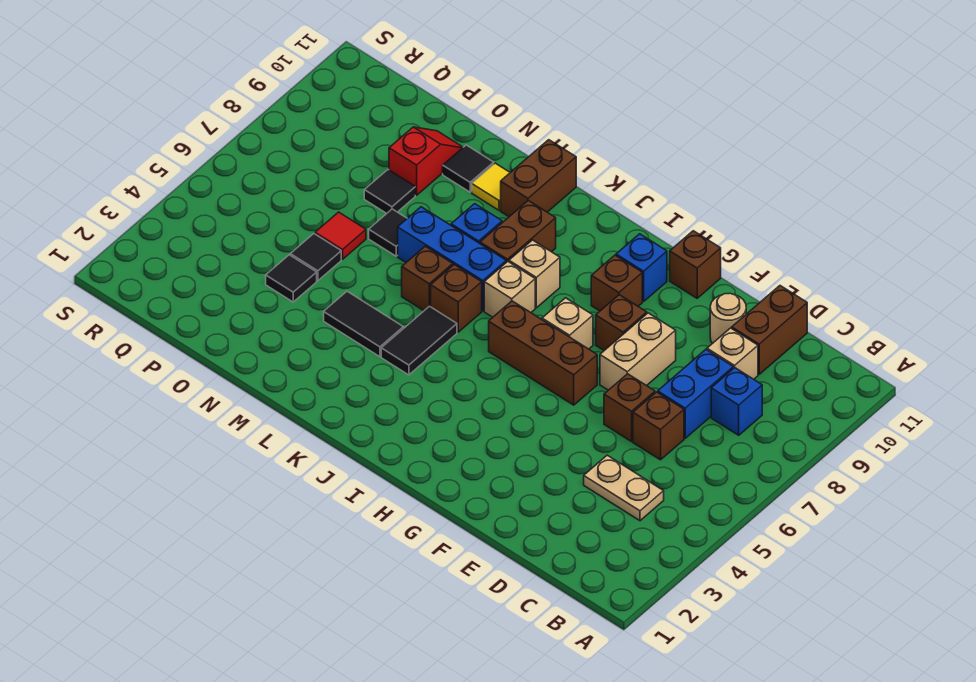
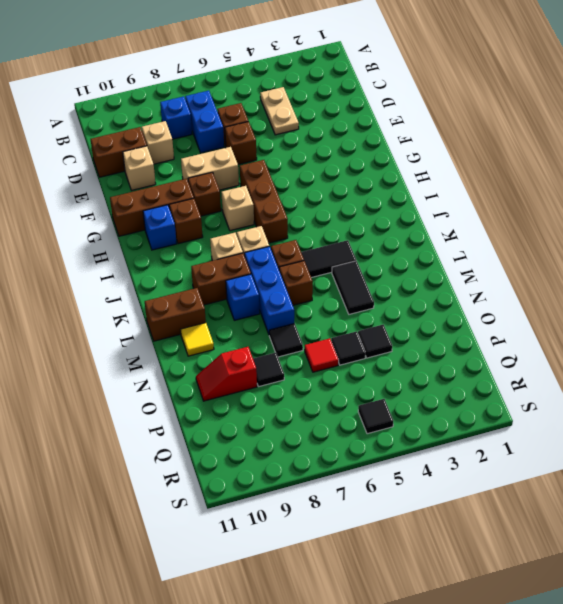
blue brick D7:D8 level 1 -> blue brick C7:D7 level 1
tan round brick E10 level 1 -> tan brick E10 level 1
brown brick G11 level 1 -> brown brick G9:G11 level 1
black tile N10 level 1 -> black tile R5 level 1

